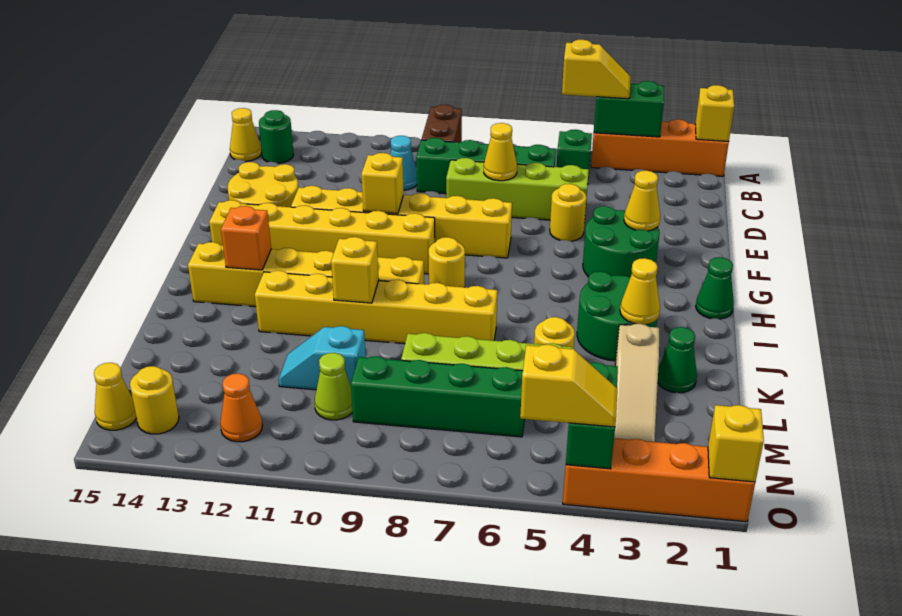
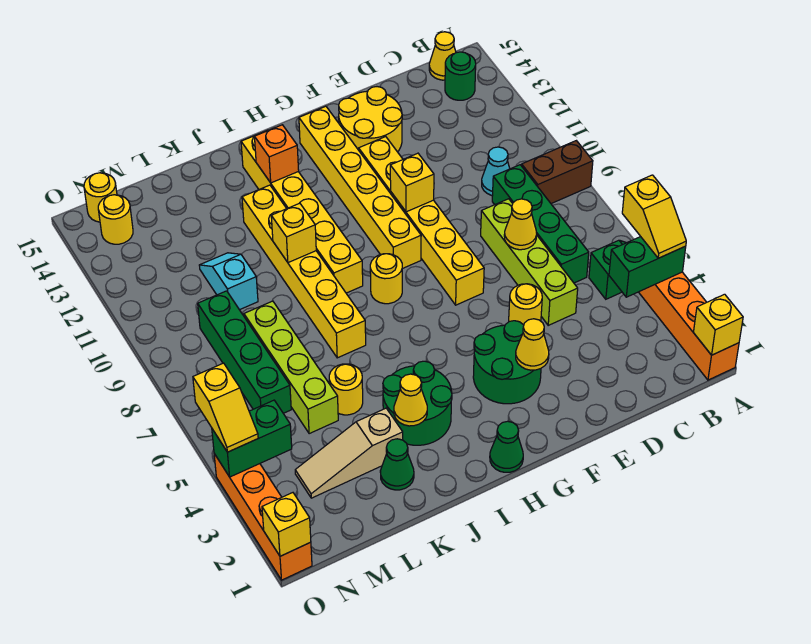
green brick A3:A4 level 2 -> green brick A4:B4 level 2
lime cone M10 level 1 -> none
orange cone N12 level 1 -> none
yellow cone N15 level 1 -> yellow round brick N15 level 1

